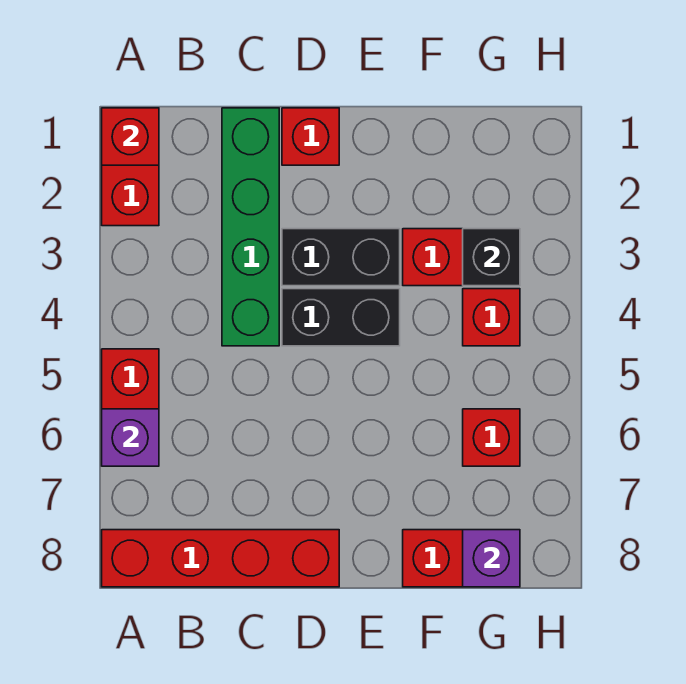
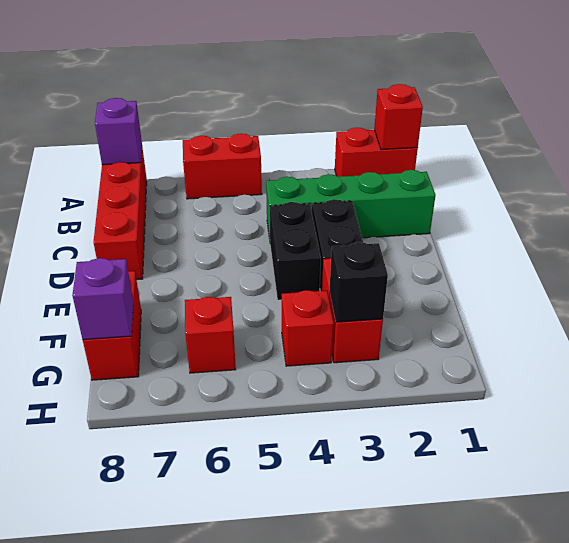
purple brick A6 level 2 -> purple brick A8 level 2
red brick D1 level 1 -> none

